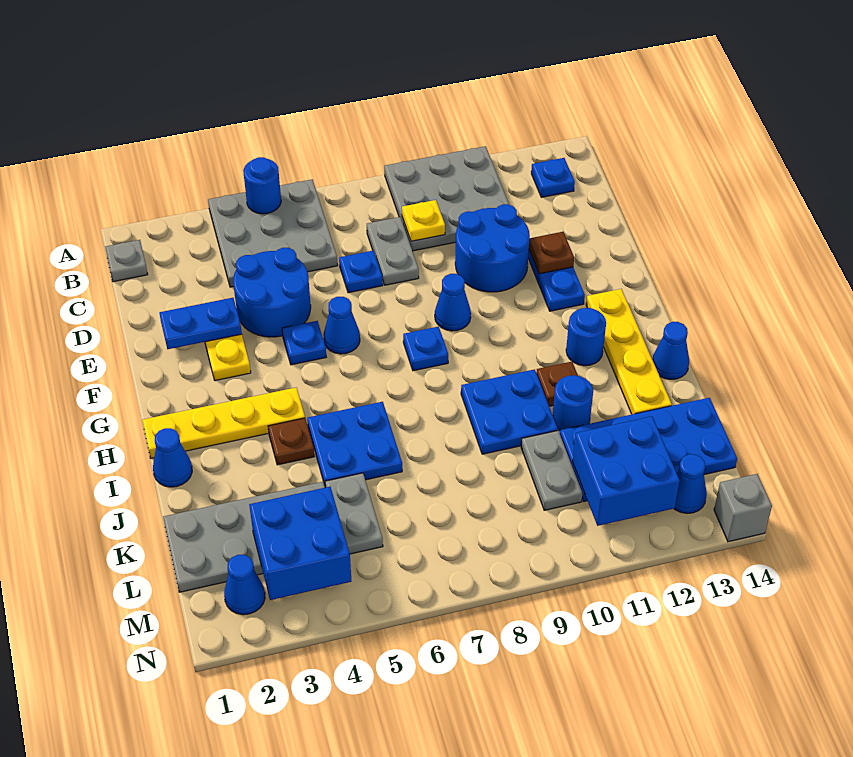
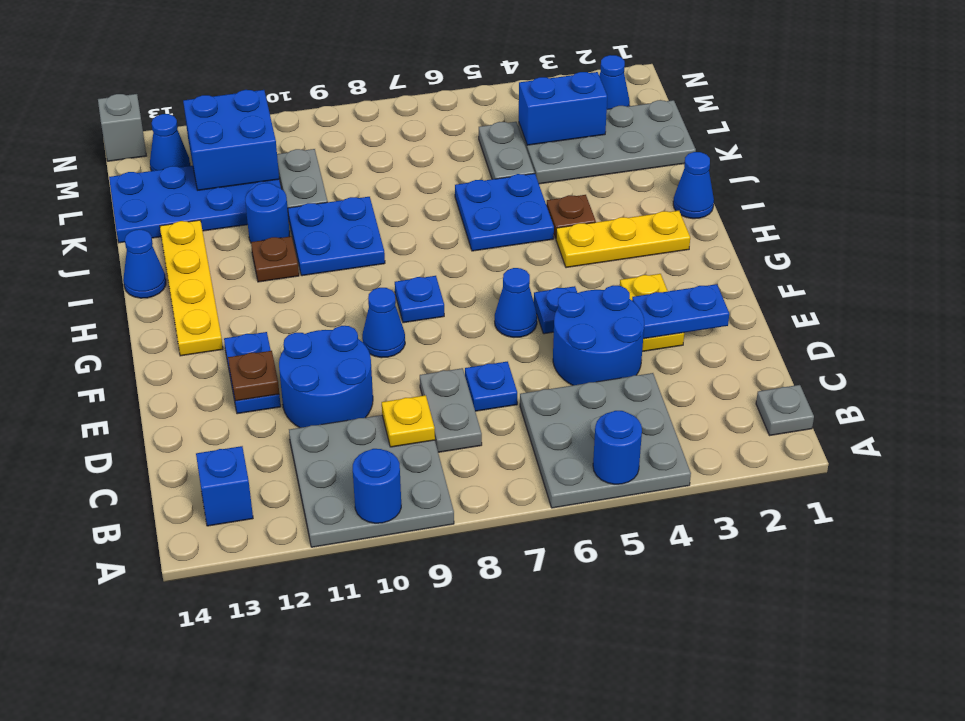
blue plate B13 level 1 -> blue brick B13 level 1
yellow plate H1:H4 level 1 -> yellow plate H2:H4 level 1
blue round brick H12 level 1 -> blue round brick A10 level 2
blue brick L3:M4 level 2 -> blue brick L3:L4 level 2

